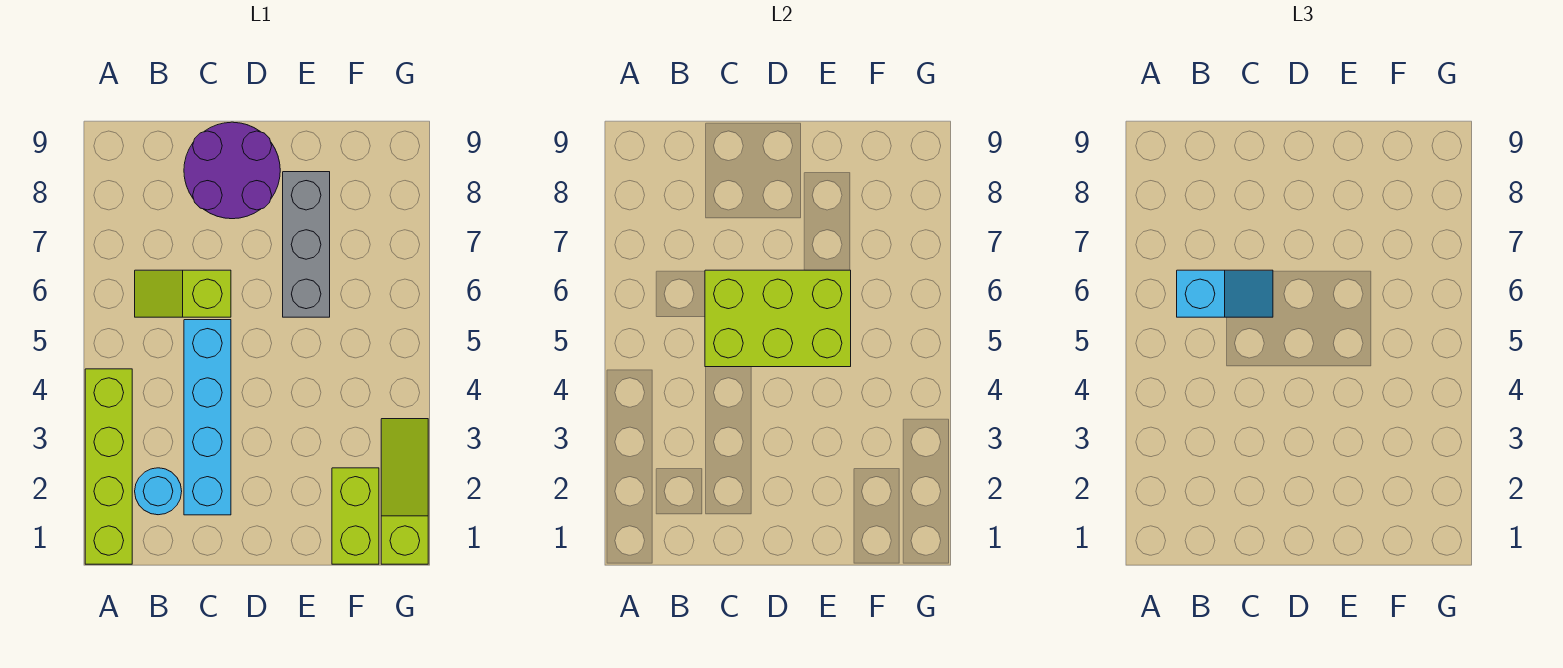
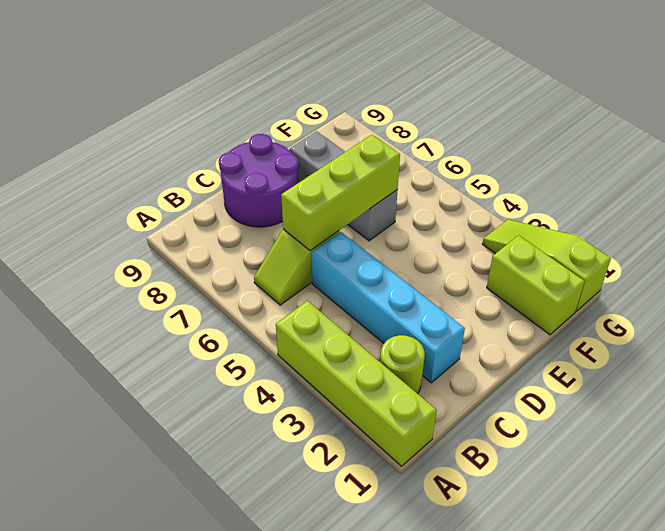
cyan round brick B2 level 1 -> lime round brick B2 level 1
cyan slope B6:C6 level 3 top B -> none
lime brick C5:E6 level 2 -> lime brick C6:E6 level 2

